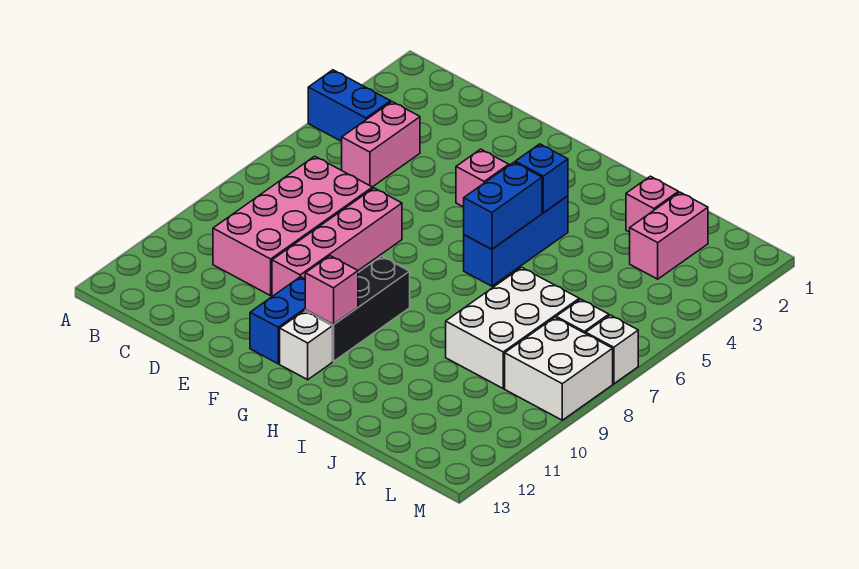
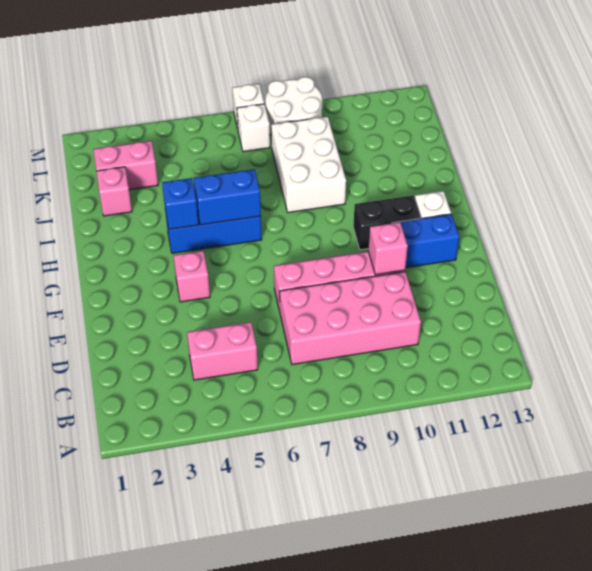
blue brick A4:B4 level 1 -> none
black brick G9:G11 level 1 -> black brick G10:G11 level 1
pink brick G11 level 2 -> pink brick E10 level 2
white brick J7:K9 level 1 -> white brick I8:K9 level 1
white brick L8:M9 level 1 -> white round brick L8:M9 level 1

